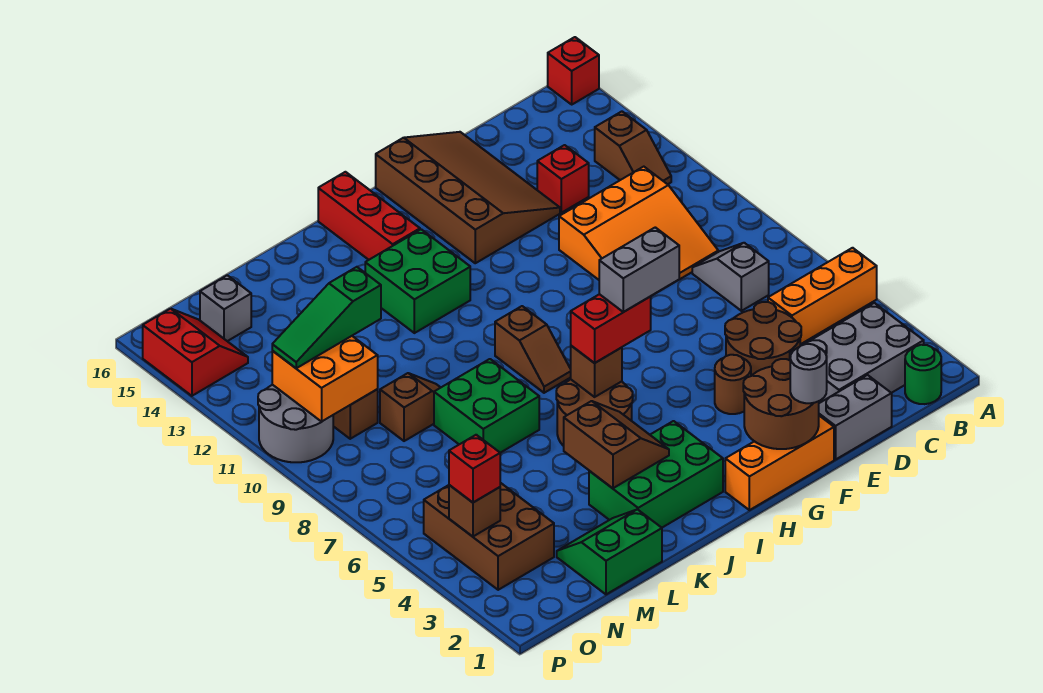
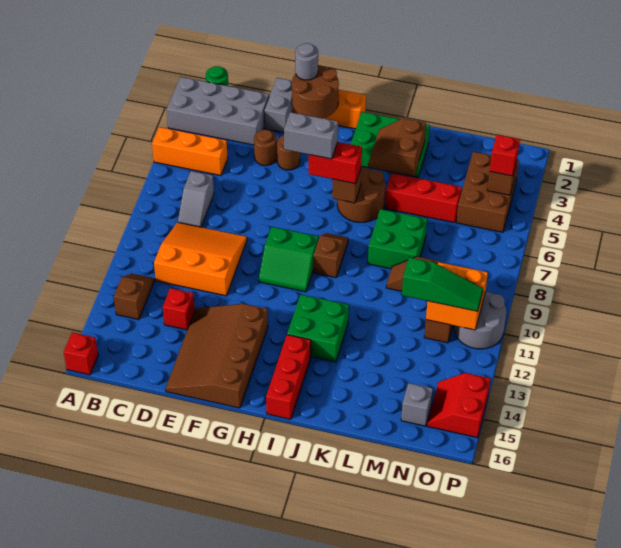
grey brick B2:D3 level 1 -> grey brick A2:D3 level 1
grey brick D1:E1 level 1 -> grey brick E1:E2 level 1
brown round brick D4:E5 level 1 -> brown round brick E4 level 1
none -> red brick K5:M5 level 1
green slope L1:M2 level 1 top 1 -> green slope G9:H10 level 1 top 9

